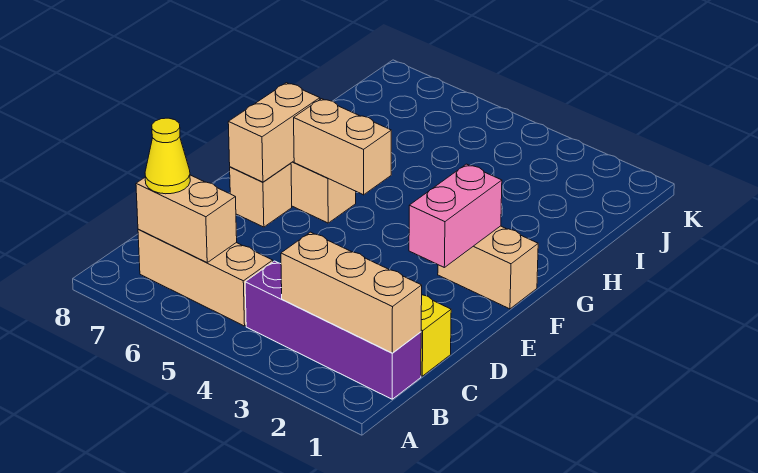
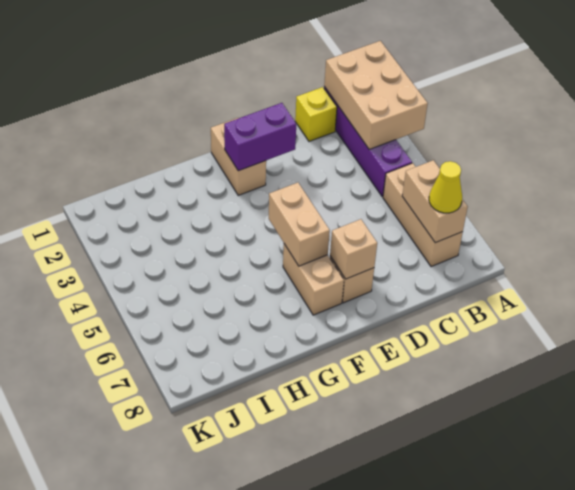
tan brick B1:B3 level 2 -> tan brick A1:B3 level 2
pink brick E2:F2 level 2 -> purple brick E2:F2 level 2
tan brick E7:F7 level 2 -> tan brick E7 level 2

